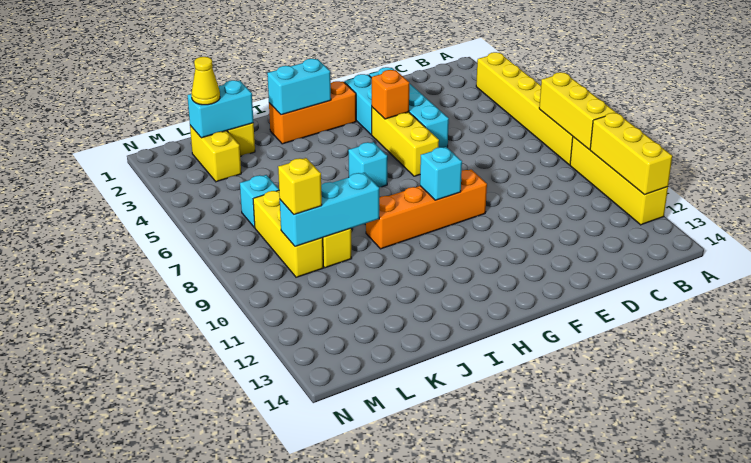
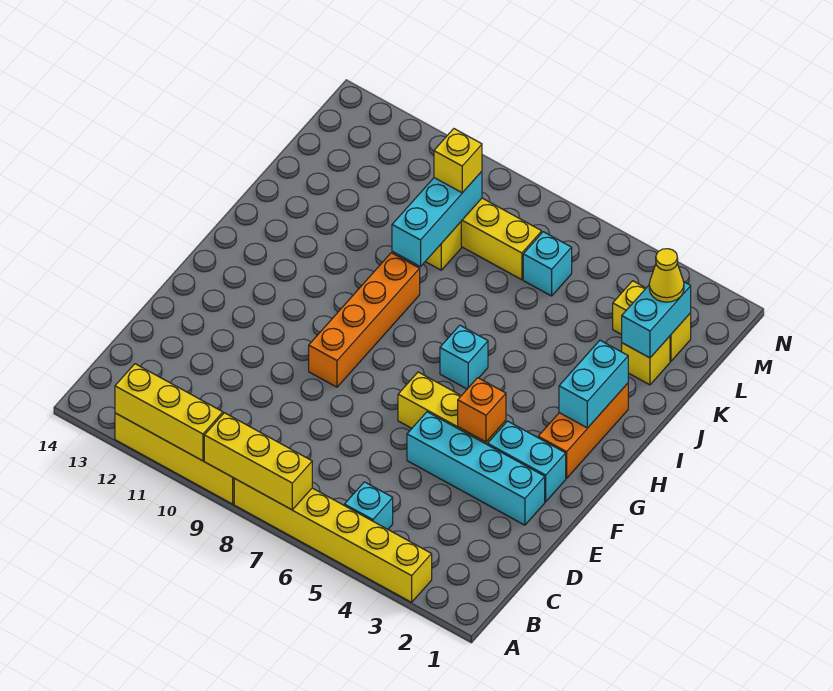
cyan brick G9 level 2 -> cyan brick B5 level 1

